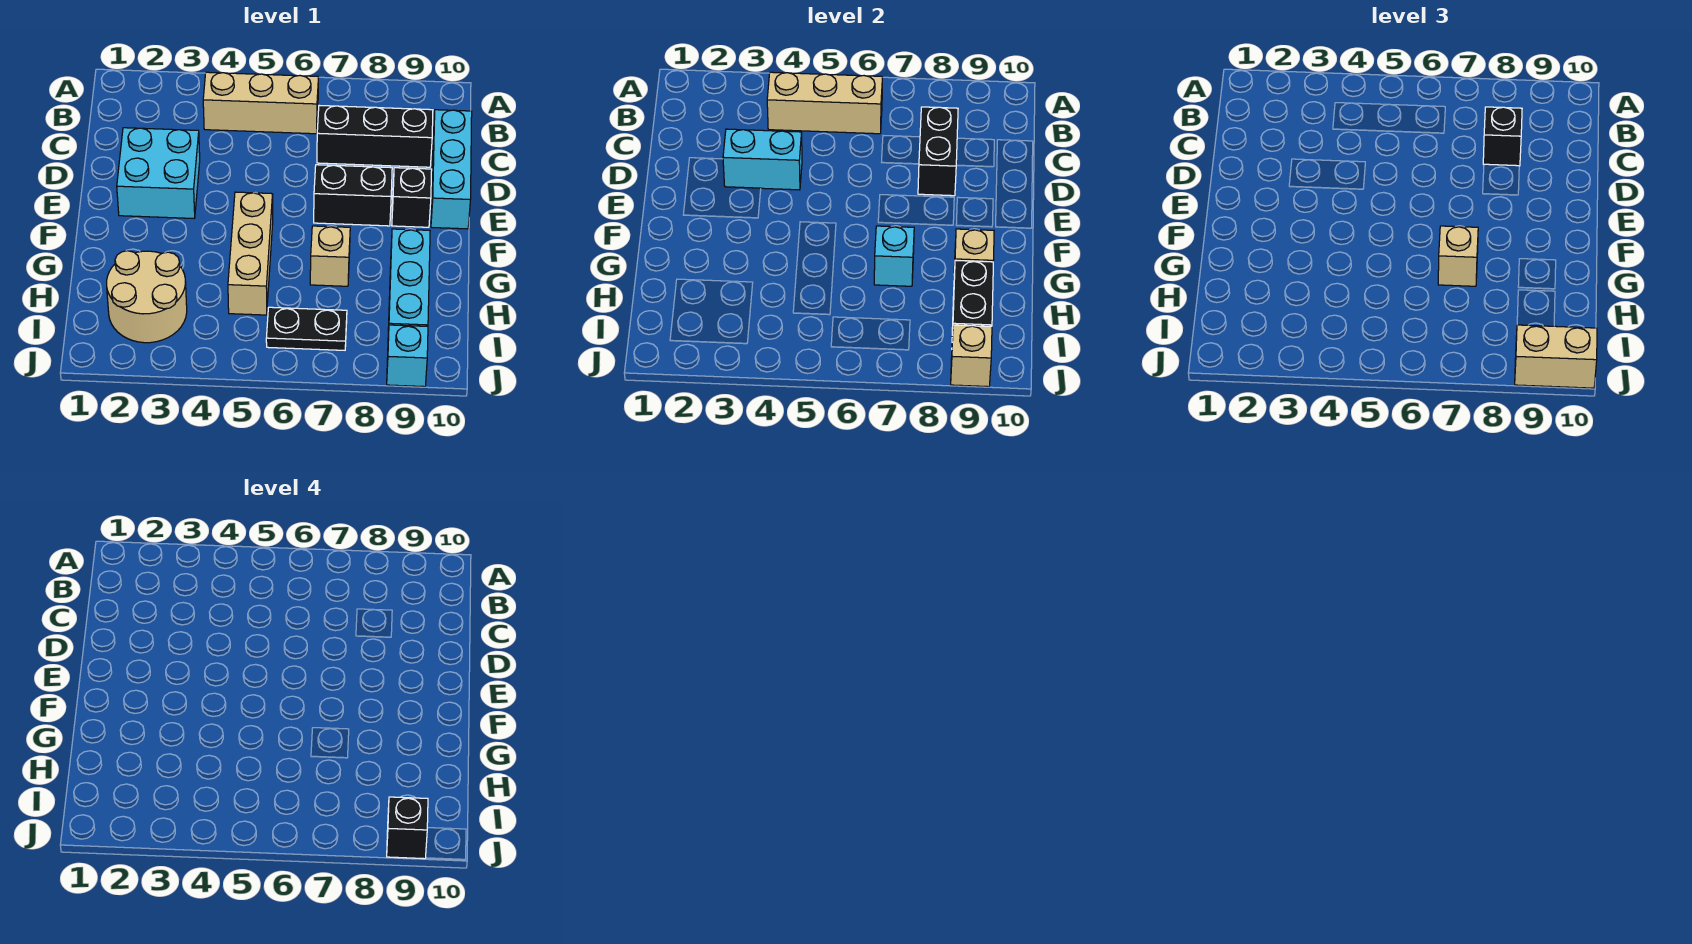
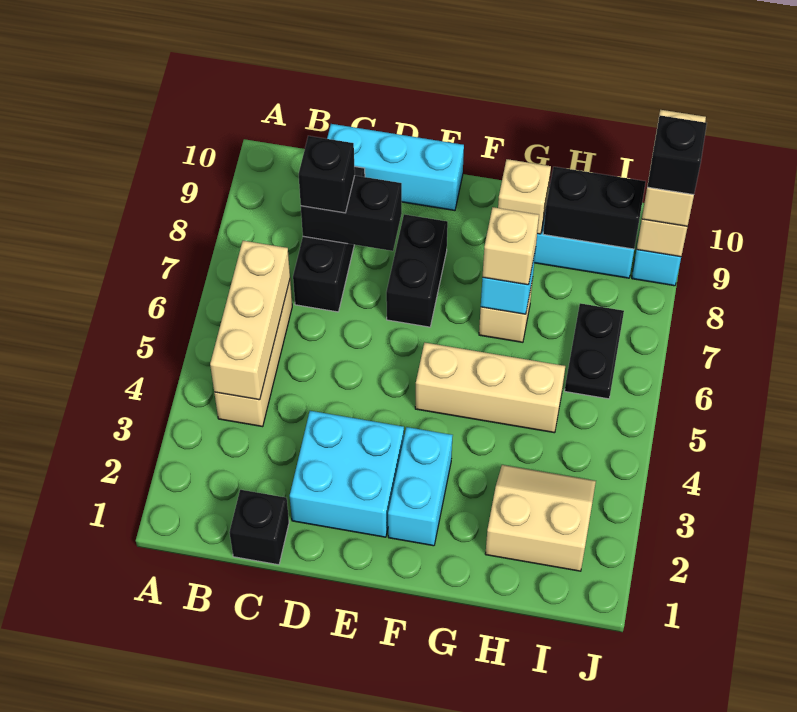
cyan brick D3:D4 level 2 -> cyan brick F2:F3 level 1
black brick E9 level 1 -> black brick C1 level 1
tan round brick H2:I3 level 1 -> tan slope H2:I3 level 1 top 2

